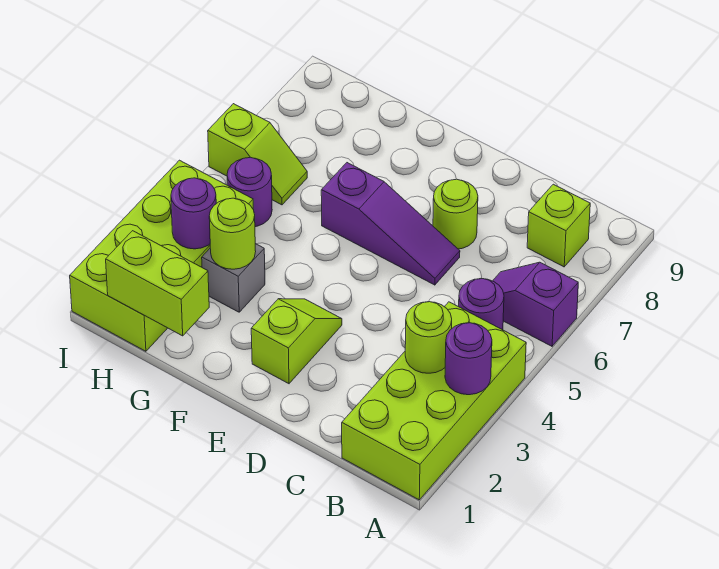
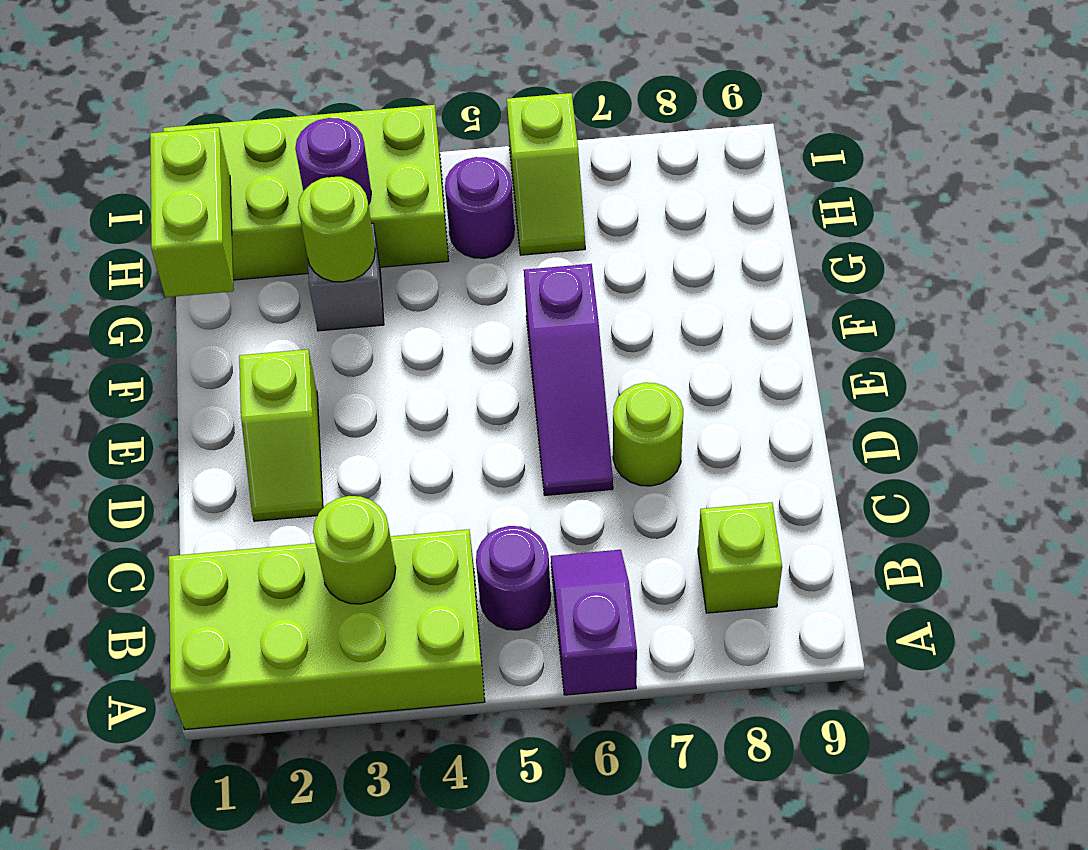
purple round brick A3 level 2 -> none
lime slope E2:E3 level 1 top 2 -> lime slope D2:E2 level 1 top E

